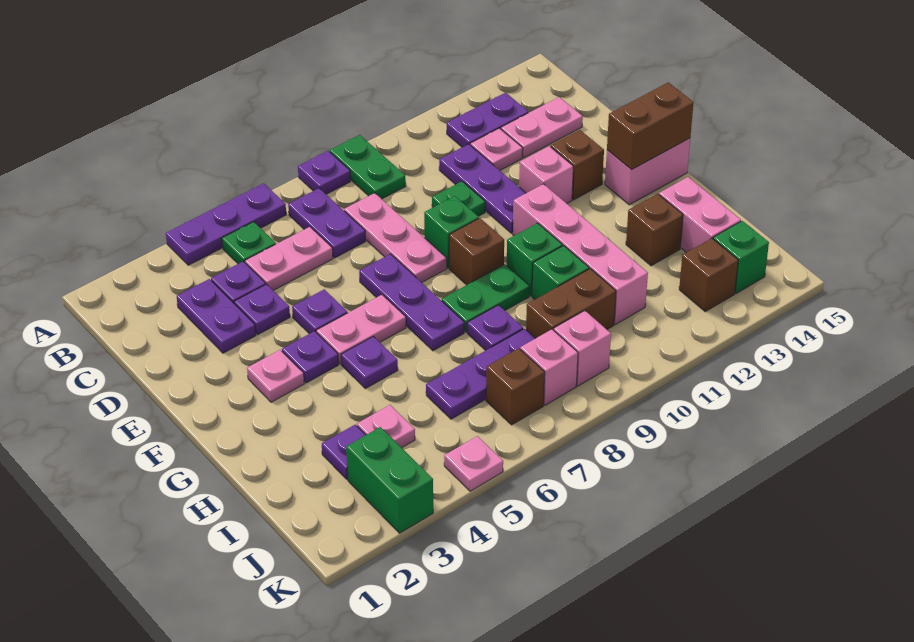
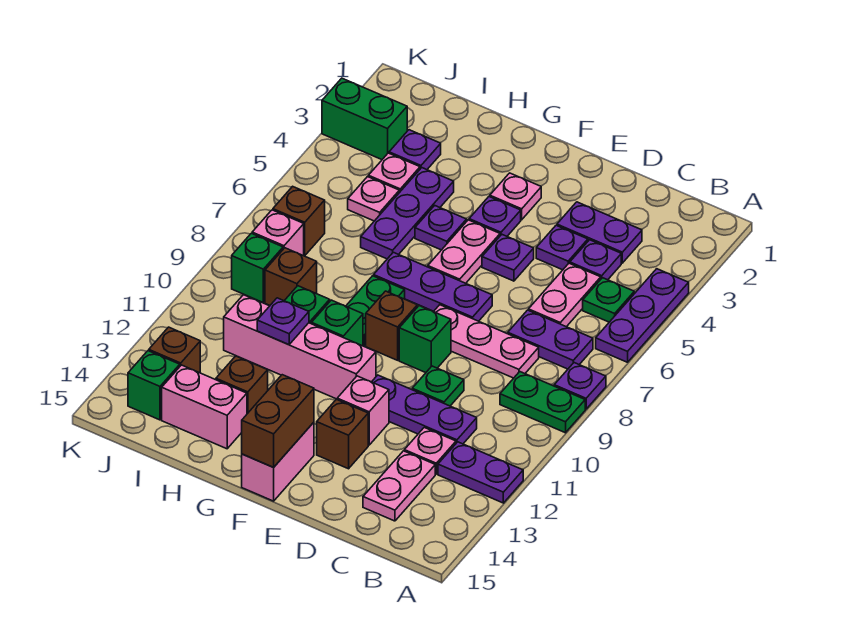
purple plate B12:B13 level 1 -> purple plate A12:B12 level 1
purple plate H8 level 1 -> purple plate H11 level 2
purple plate I6:I8 level 1 -> purple plate H4:H6 level 1
brown brick I9:I10 level 1 -> brown brick I9 level 1
pink brick J9 level 1 -> green brick J9 level 1
pink plate K5 level 1 -> pink plate I5 level 1

